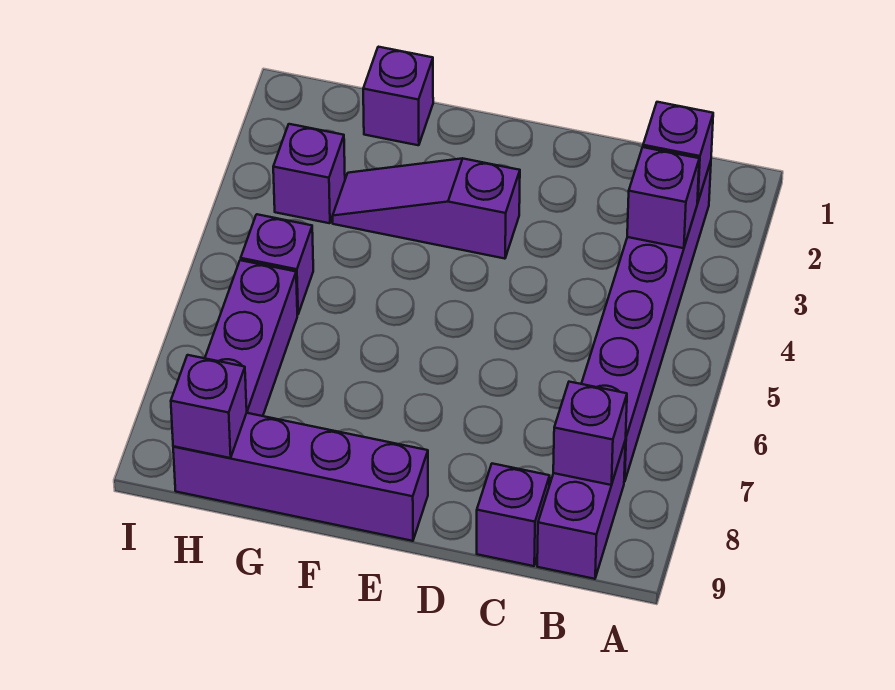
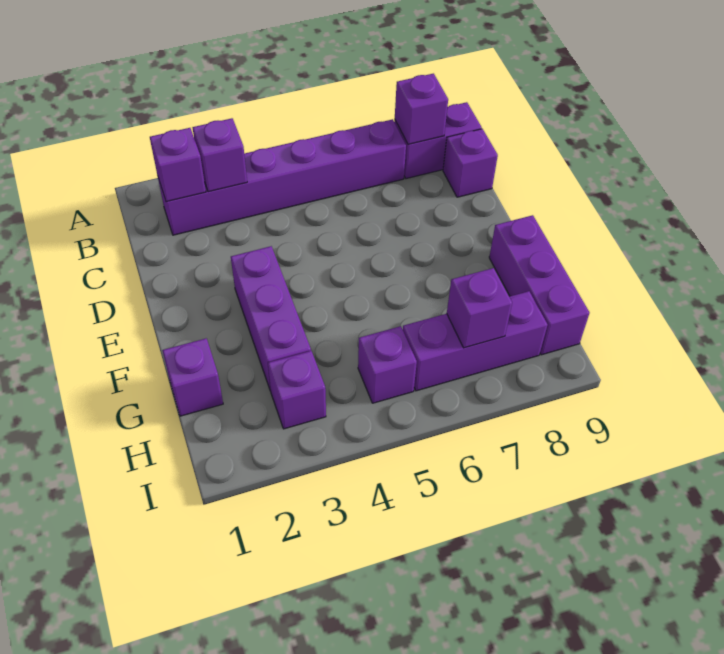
purple slope E3:G3 level 1 top E -> purple brick E3:G3 level 1
purple brick E9:H9 level 1 -> purple brick F9:H9 level 1
purple brick H9 level 2 -> purple brick H7 level 2

